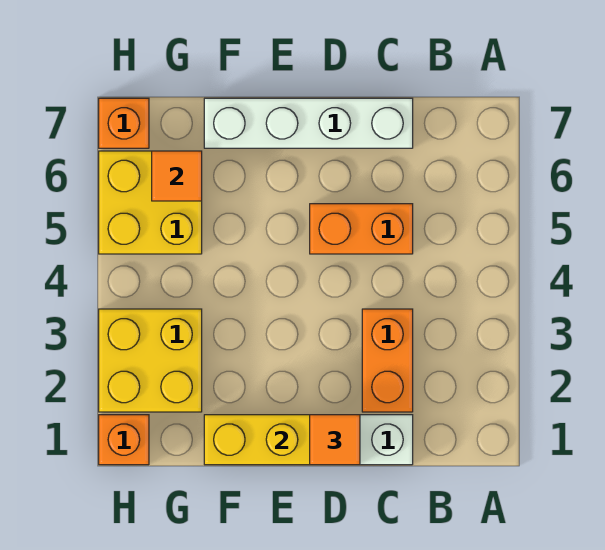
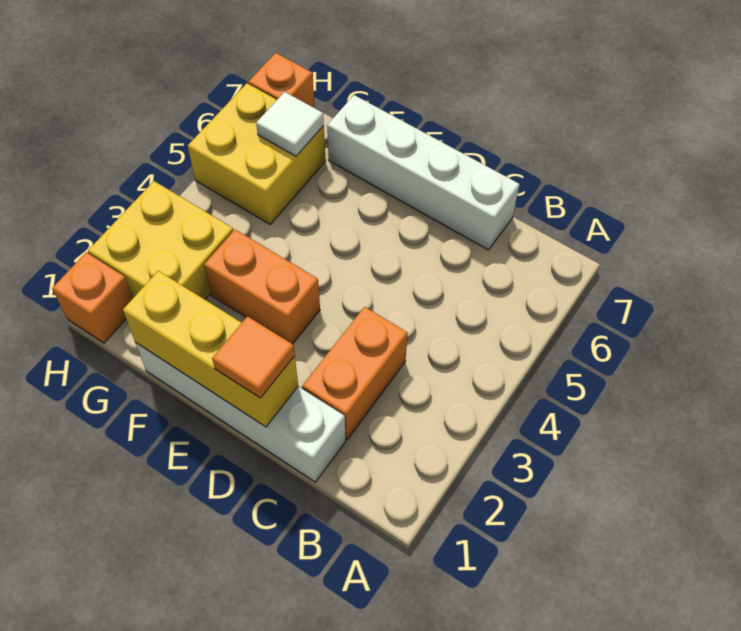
orange brick C5:D5 level 1 -> orange brick E3:F3 level 1
orange tile G6 level 2 -> white tile G6 level 2

